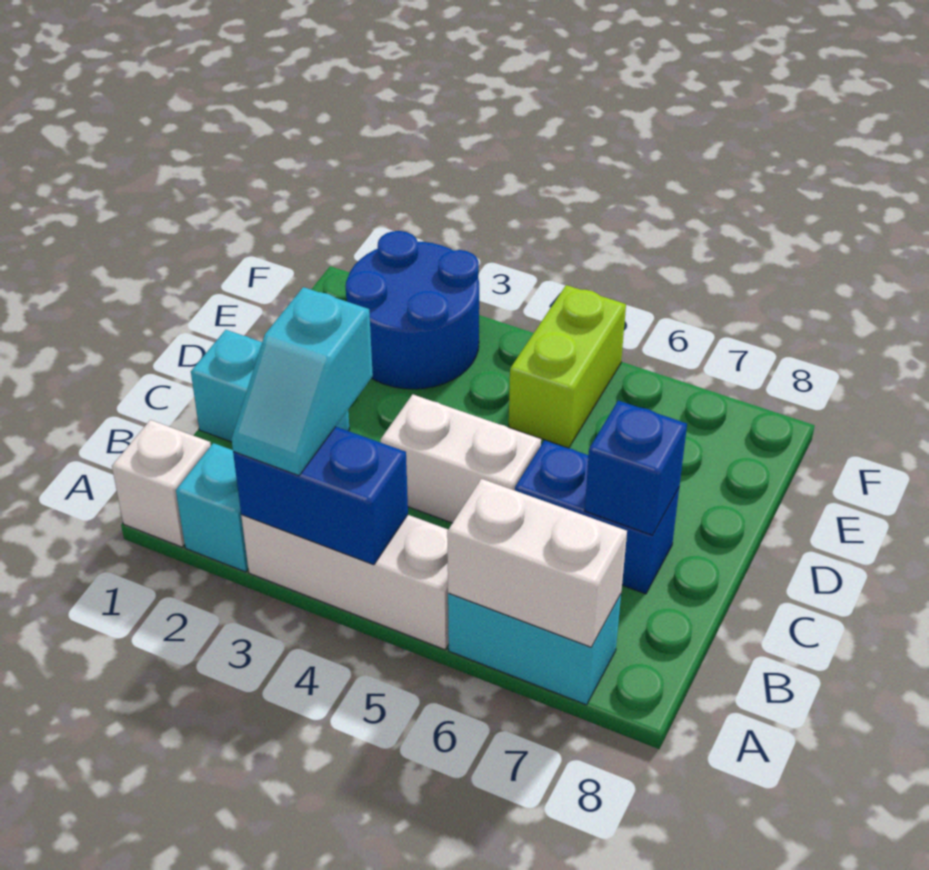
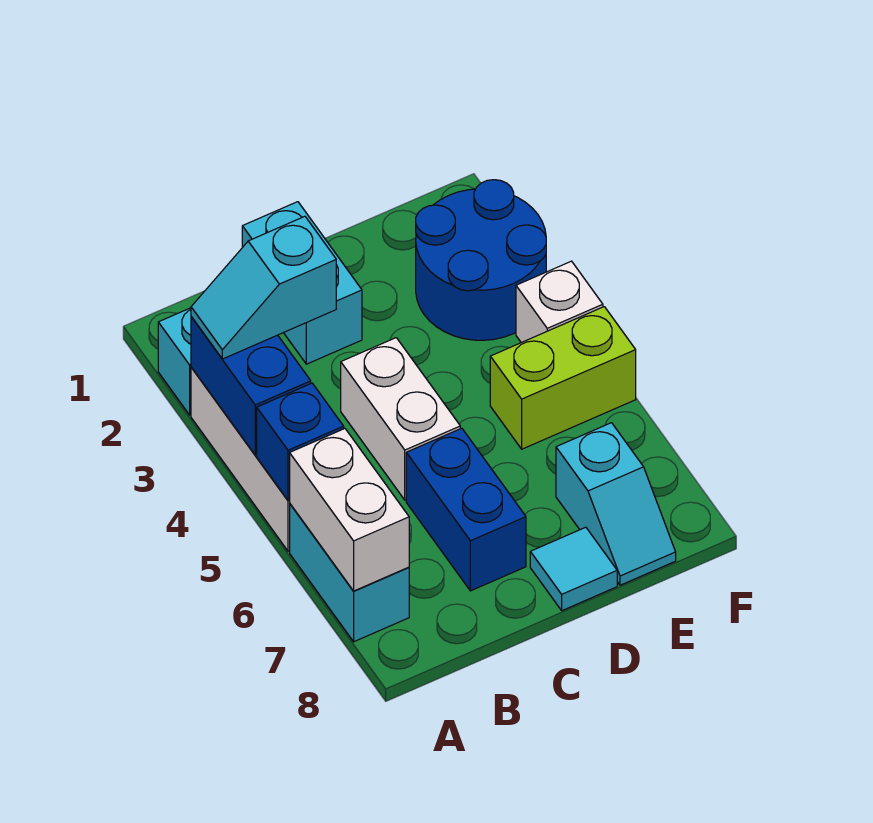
white brick A1 level 1 -> white brick F4 level 1
blue brick C7 level 2 -> blue brick A5 level 2
none -> cyan tile D8 level 1
none -> cyan slope E7:E8 level 1 top 7

